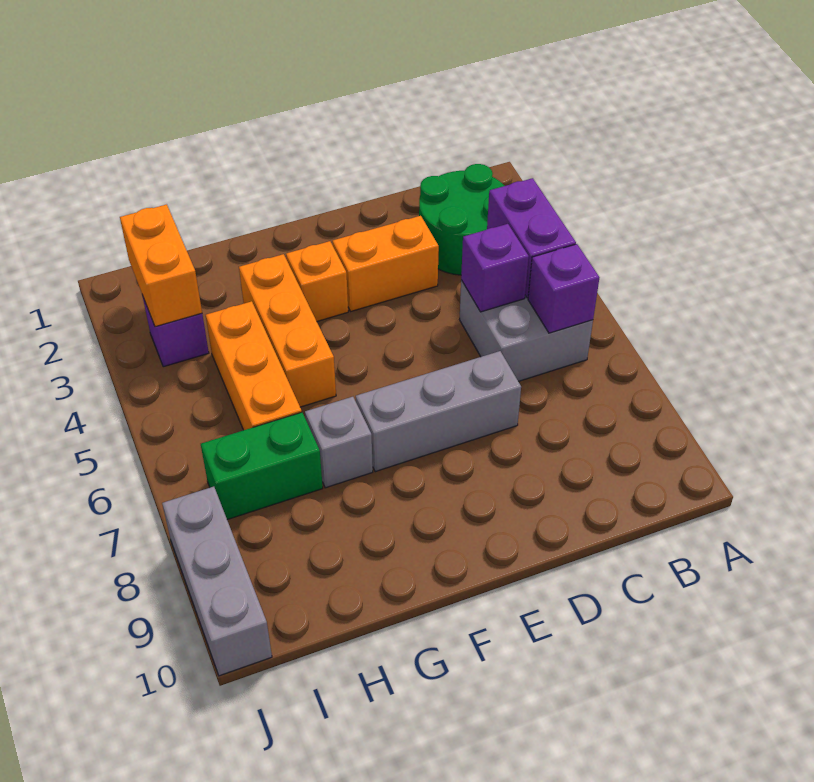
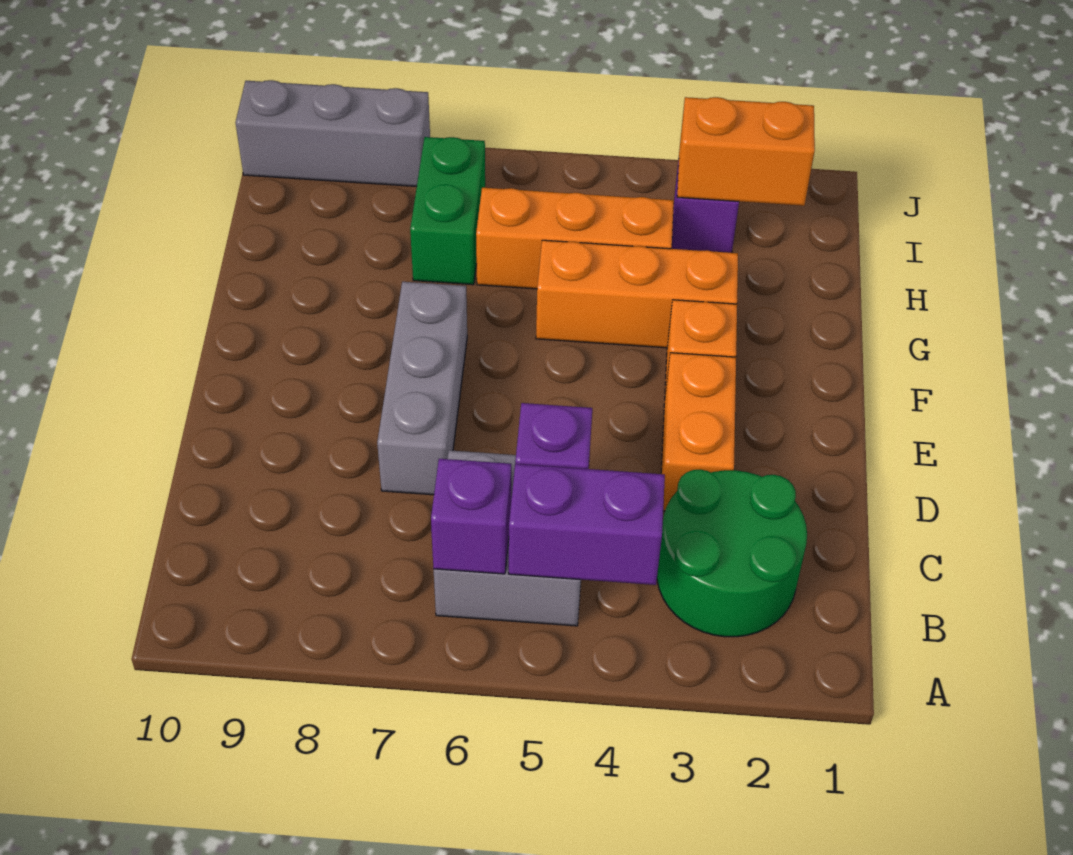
grey brick G7 level 1 -> none

